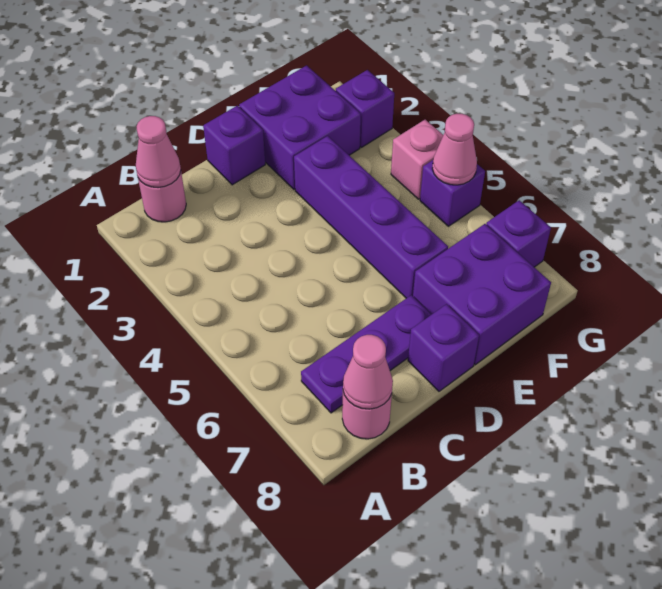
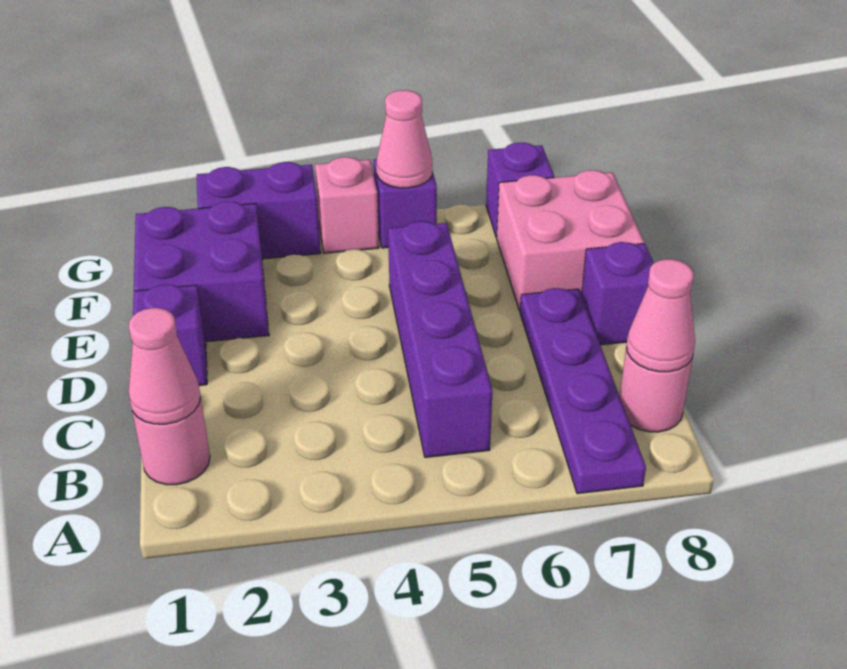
purple plate B7:D7 level 1 -> purple plate A7:D7 level 1
purple brick E3:E6 level 1 -> purple brick B5:E5 level 1
purple brick E7:F8 level 1 -> pink brick E7:F8 level 1
purple brick G2 level 1 -> purple brick G2:G3 level 1

